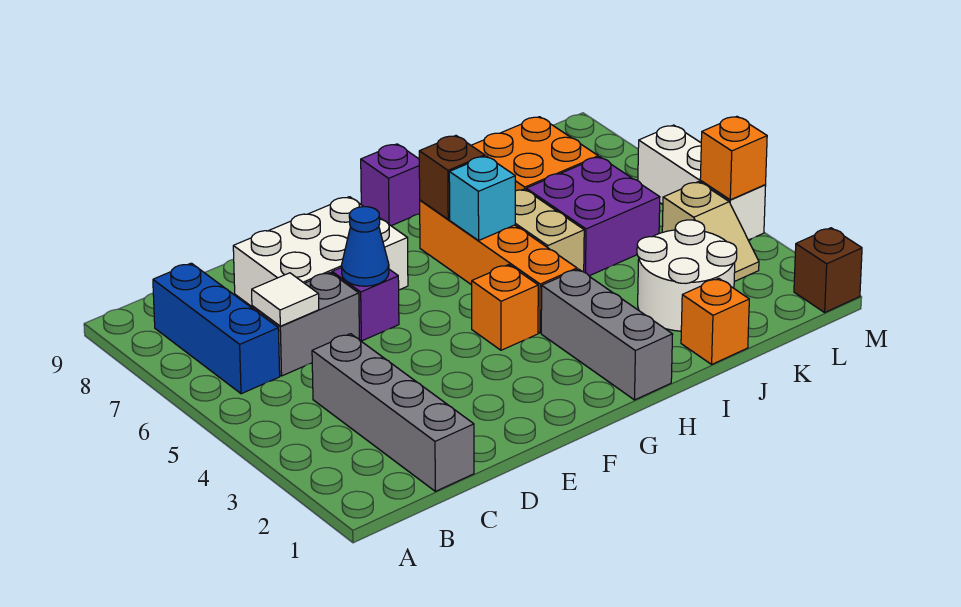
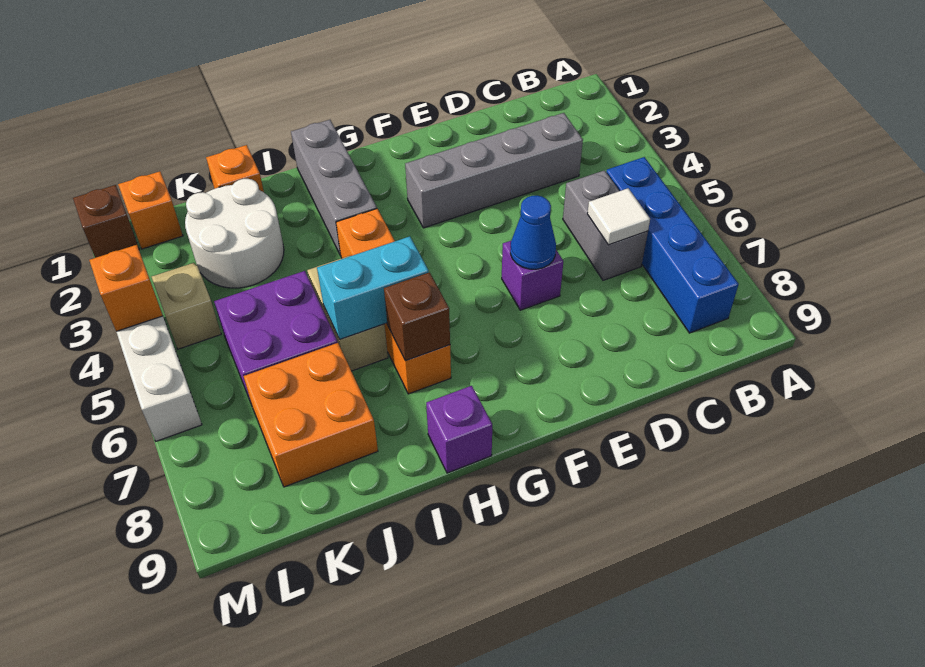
blue brick B6:B8 level 1 -> blue brick B5:B8 level 1
grey brick C1:C4 level 1 -> grey brick C3:F3 level 1
grey brick C6:D6 level 1 -> grey brick C5:C6 level 1
white brick D7:F8 level 1 -> none
orange brick G4 level 1 -> orange brick L1 level 1
cyan brick H6 level 2 -> cyan brick H6:I6 level 2

